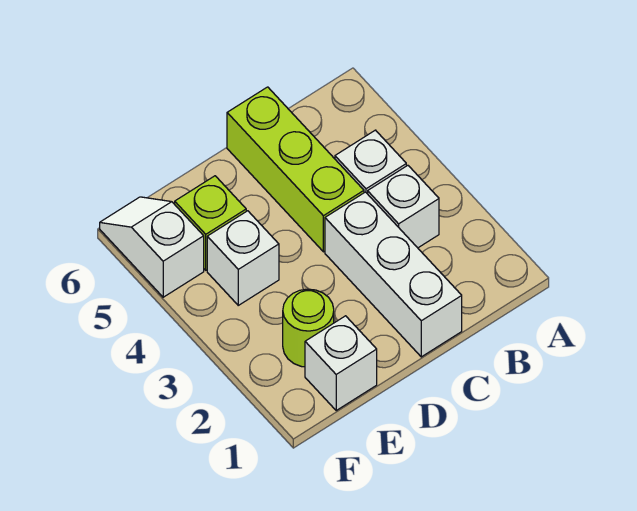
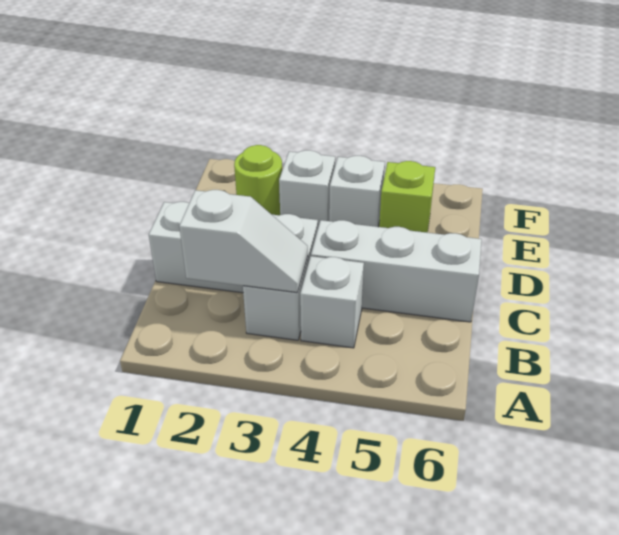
lime brick C4:C6 level 1 -> white brick C4:C6 level 1
white brick E1 level 1 -> white brick E3 level 1
white slope F5:F6 level 1 top 5 -> white slope B2:B3 level 2 top 2

